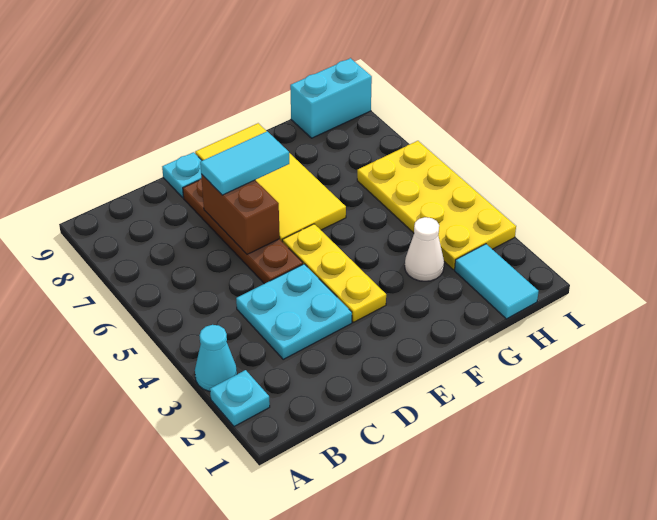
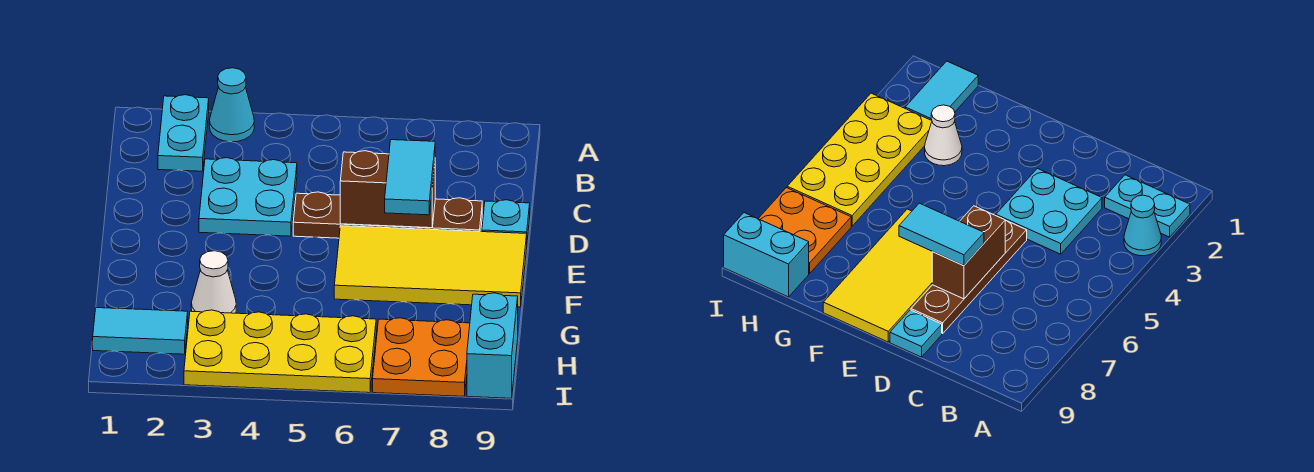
cyan plate A2 level 1 -> cyan plate A2:B2 level 1
yellow plate E3:E5 level 1 -> none
none -> orange plate H7:I8 level 1

